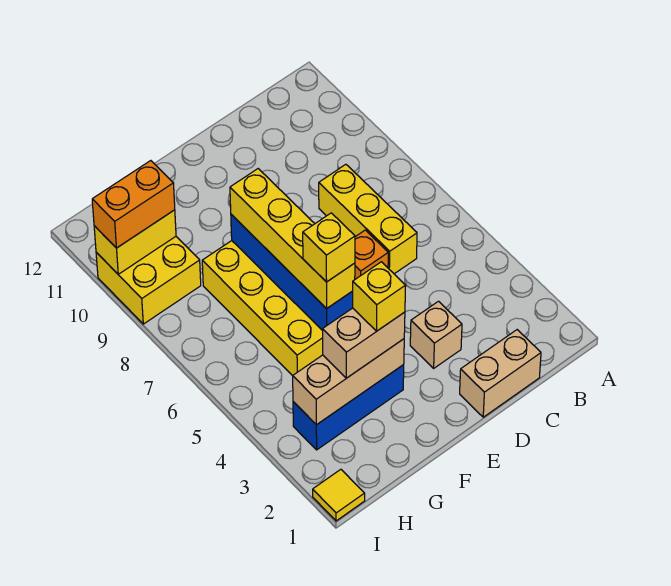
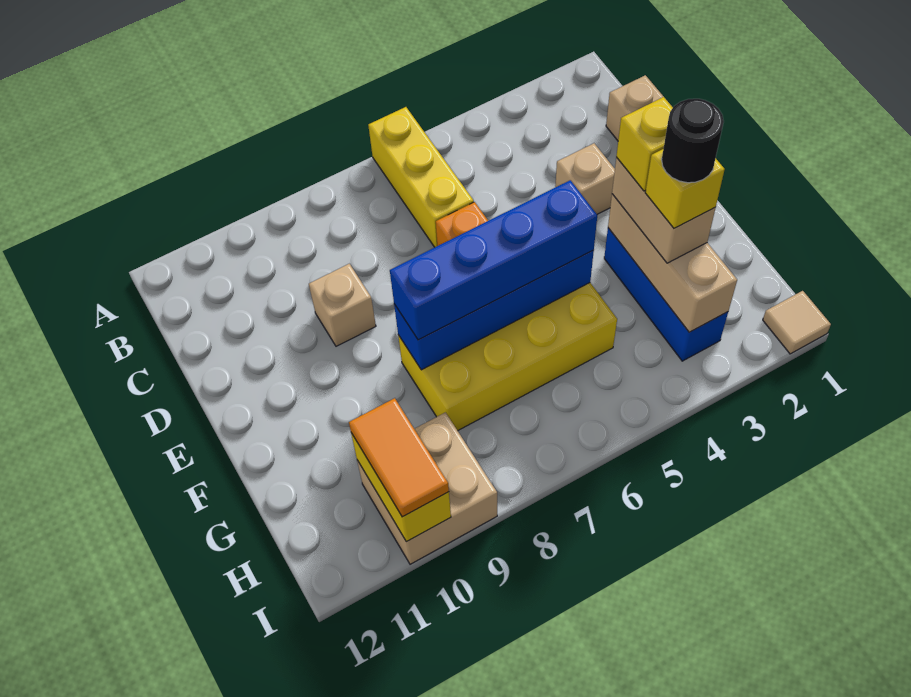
yellow brick C6:C8 level 1 -> yellow brick A6:C6 level 1
none -> tan brick D9 level 1
yellow brick F5:F8 level 3 -> blue brick F5:F8 level 3
yellow brick F5 level 4 -> yellow brick G3 level 4
none -> black round brick G3 level 5
yellow brick H9:I10 level 1 -> tan brick H9:I10 level 1
orange brick H10:I10 level 3 -> orange tile H10:I10 level 3
yellow tile I1 level 1 -> tan tile I1 level 1

